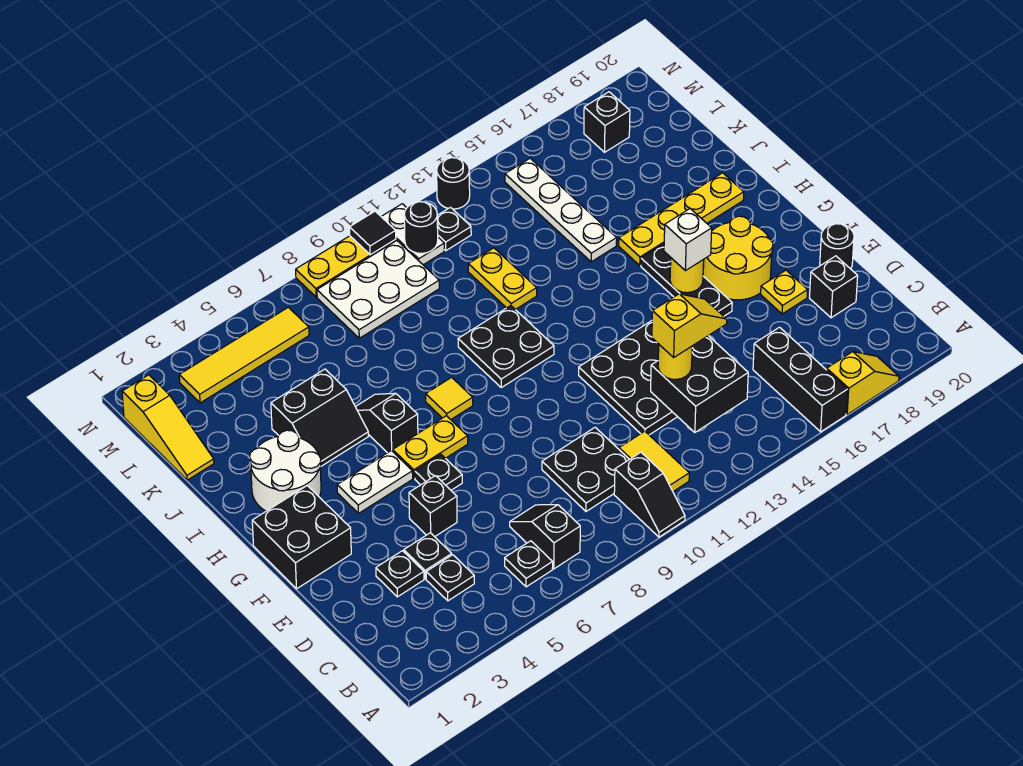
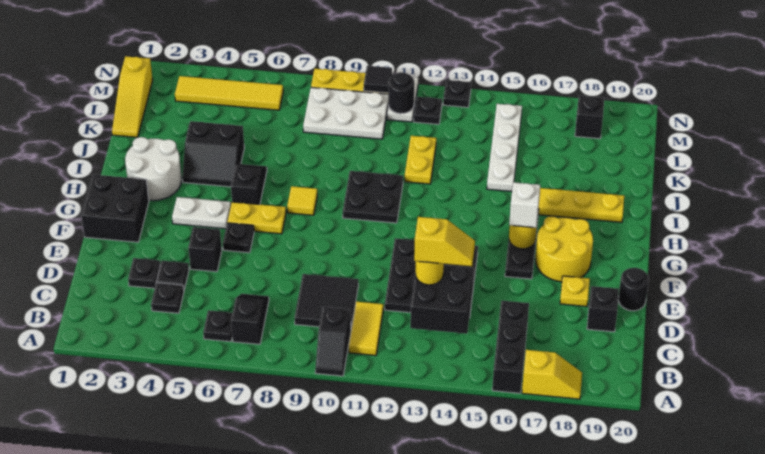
black plate C9:D10 level 1 -> black tile C9:D10 level 1
black round brick N13 level 1 -> black plate N13 level 1

